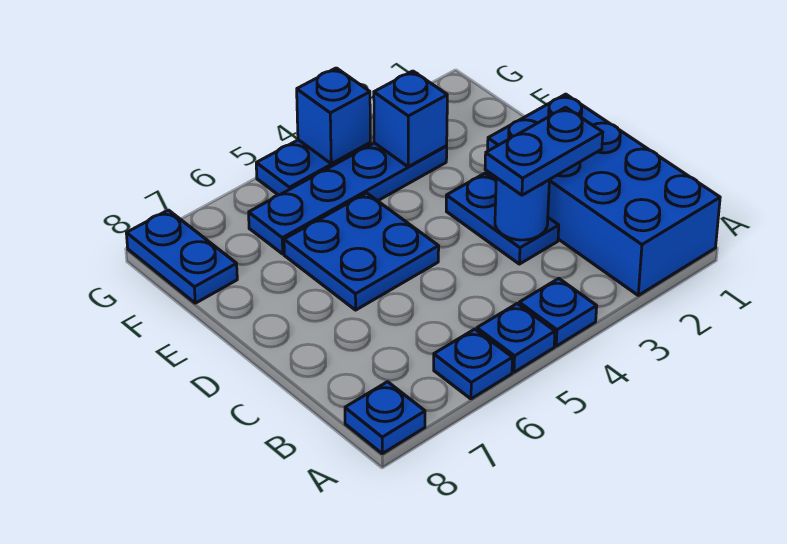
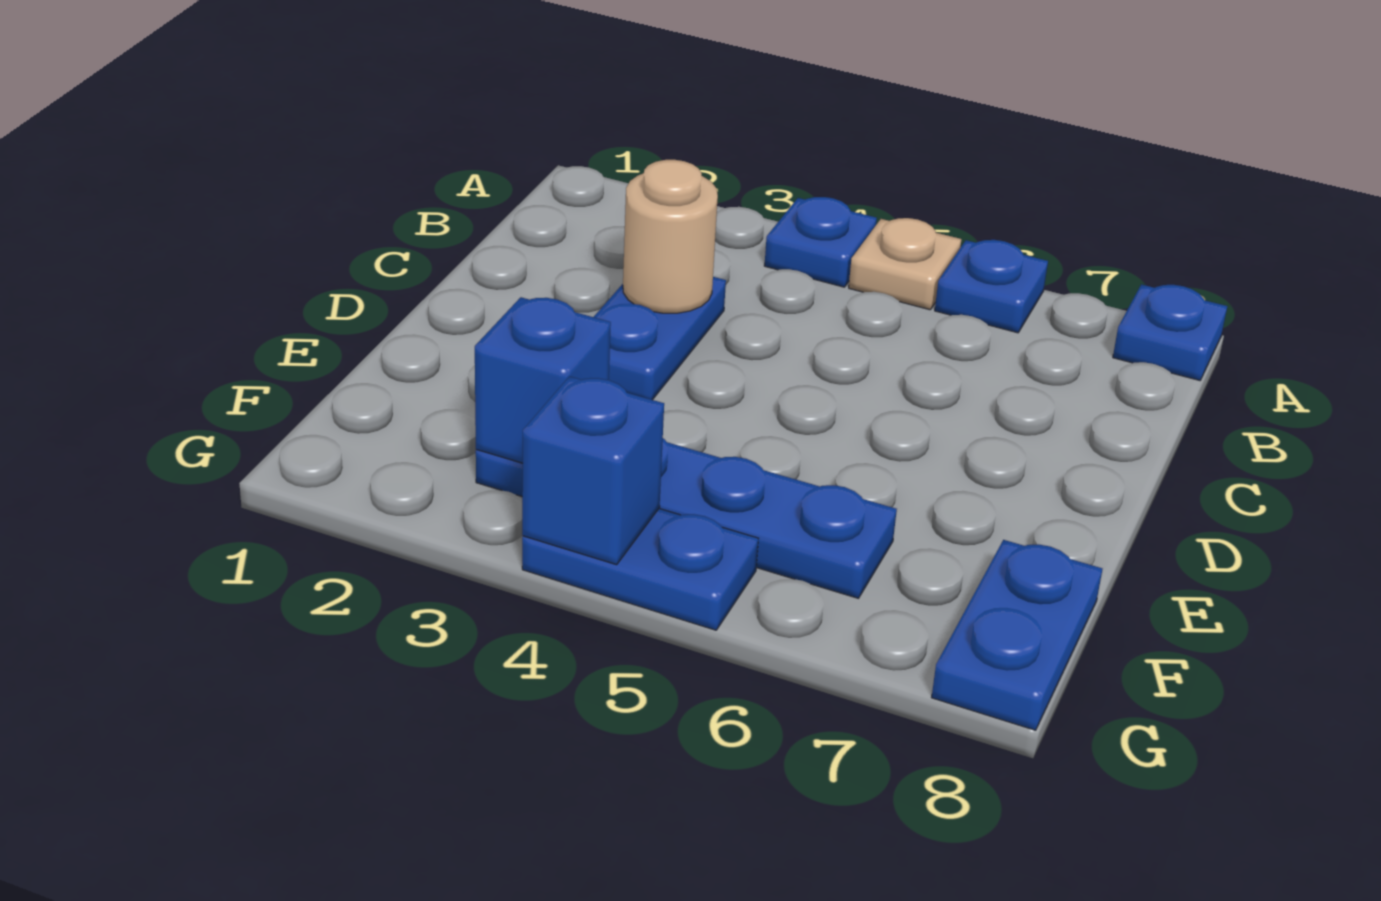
blue brick A1:D2 level 1 -> none
blue plate A5 level 1 -> tan plate A5 level 1
blue plate C2:C3 level 3 -> none
blue round brick C3 level 2 -> tan round brick C3 level 2
blue plate D5:E6 level 1 -> none

